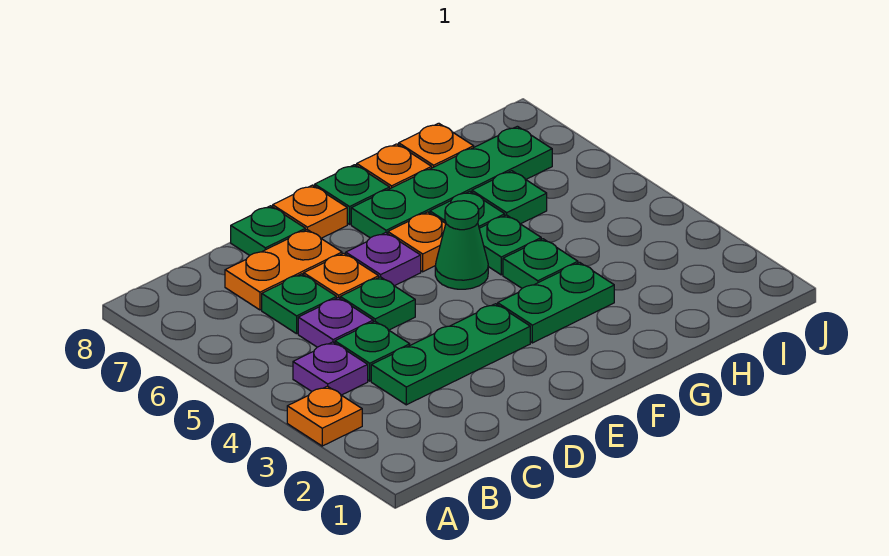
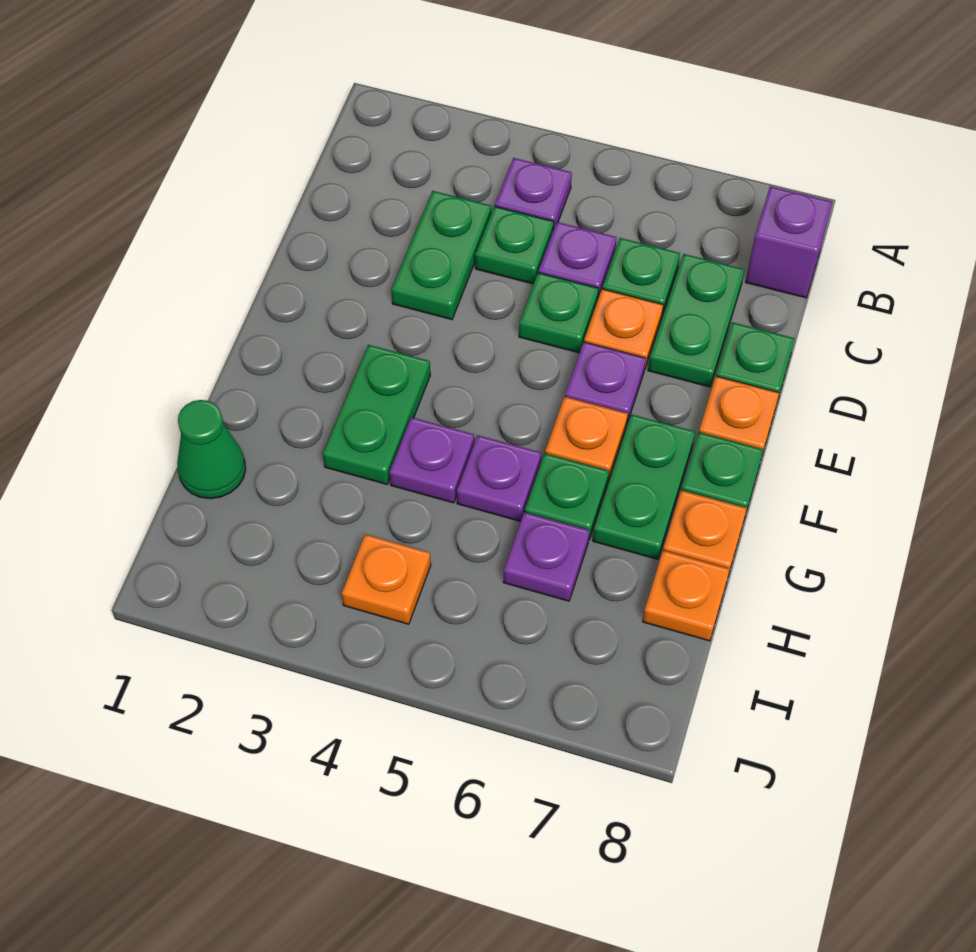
orange plate A3 level 1 -> orange plate I4 level 1
none -> purple brick B8 level 1
green plate C3:E3 level 1 -> green plate C3:D3 level 1
orange plate C7:D7 level 1 -> green plate C7:D7 level 1
green cone F5 level 1 -> green cone H1 level 1
green plate F7:I7 level 1 -> green plate F7:G7 level 1
green plate G4 level 1 -> purple plate G4 level 1
green plate G5 level 1 -> purple plate G5 level 1
green plate H6 level 1 -> purple plate H6 level 1

